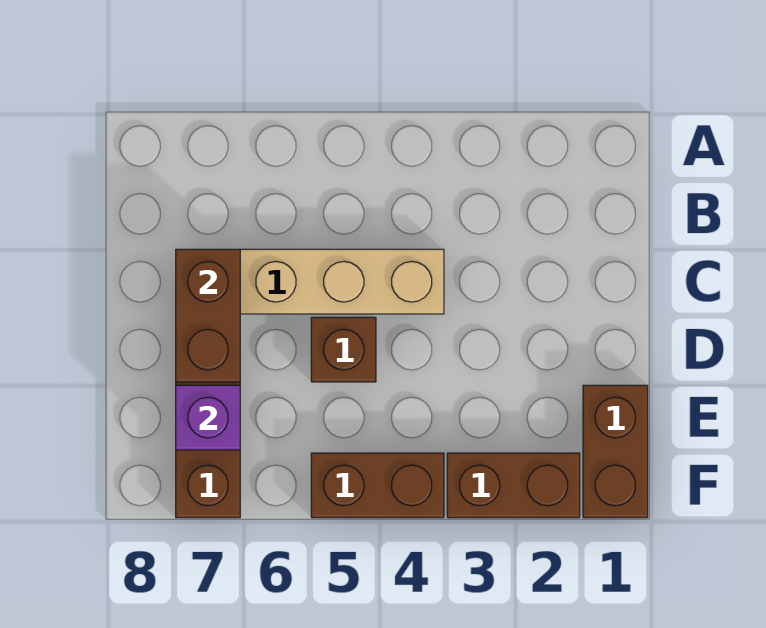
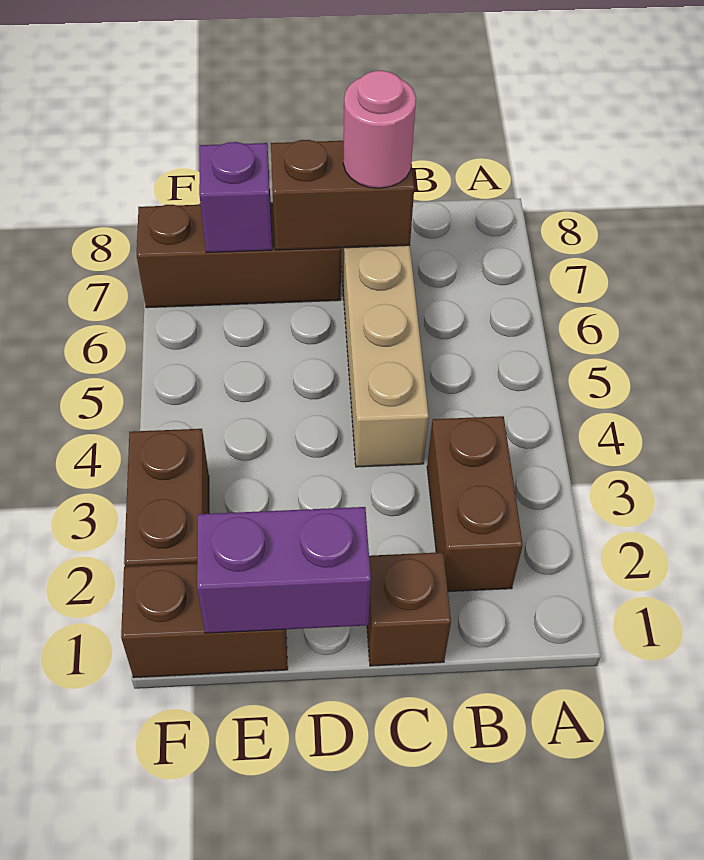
none -> pink round brick C7 level 3
none -> purple brick D1:E1 level 2
brown brick D5 level 1 -> brown brick C1 level 1
brown brick F4:F5 level 1 -> brown brick B2:B3 level 1

